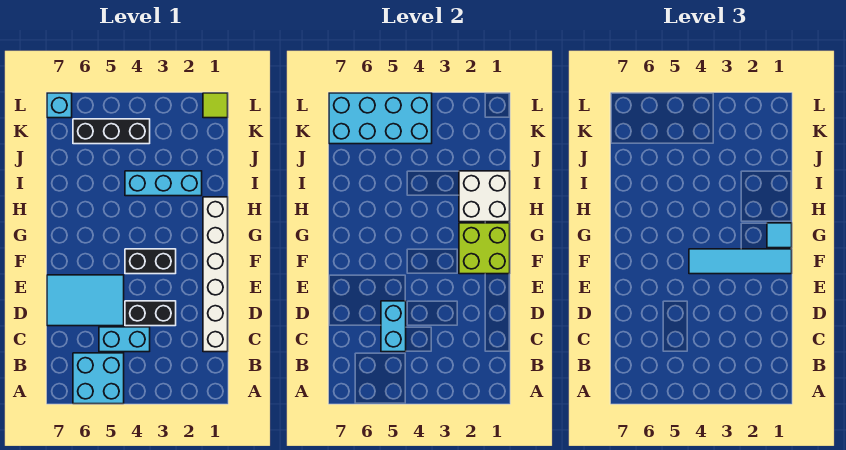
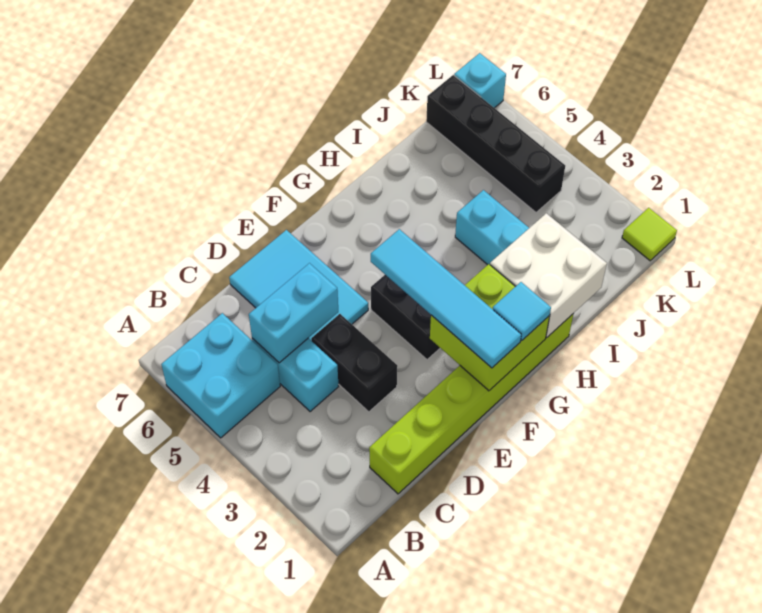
white brick C1:H1 level 1 -> lime brick C1:H1 level 1
black brick K4:K6 level 1 -> black brick K4:K7 level 1
cyan brick K4:L7 level 2 -> none

